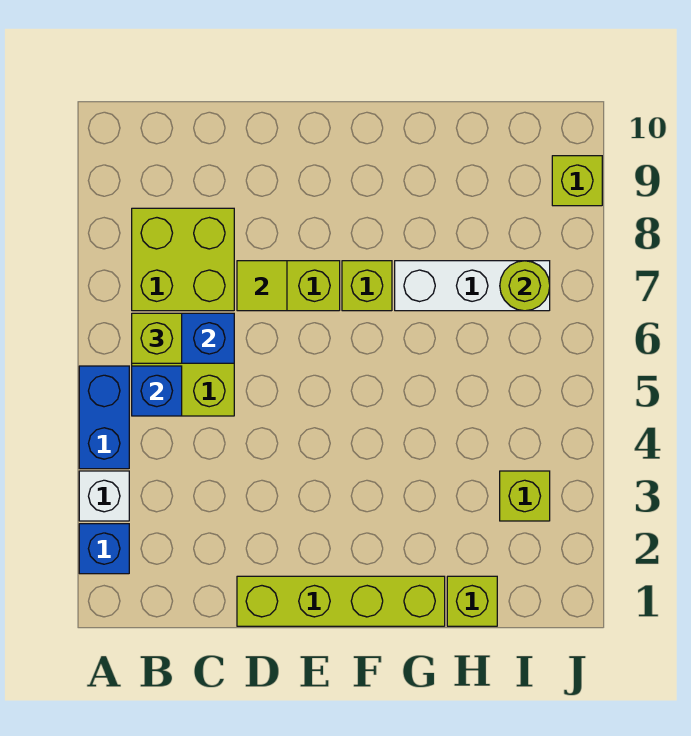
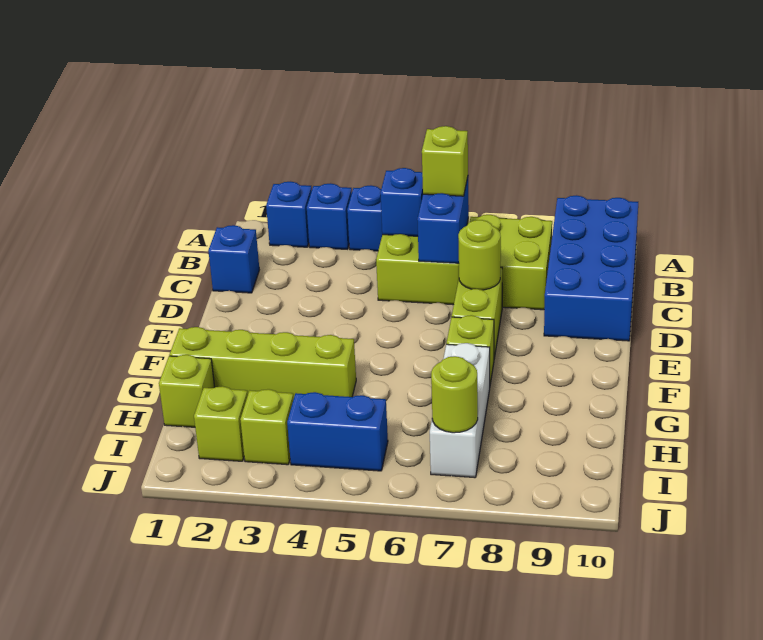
white brick A3 level 1 -> blue brick A3 level 1
none -> blue brick A9:D10 level 1
none -> blue brick C1 level 1
lime brick D1:G1 level 1 -> lime brick G1:G4 level 1
lime tile D7 level 2 -> lime round brick D7 level 2
none -> blue brick I4:I5 level 1
lime brick J9 level 1 -> lime brick I2 level 1

